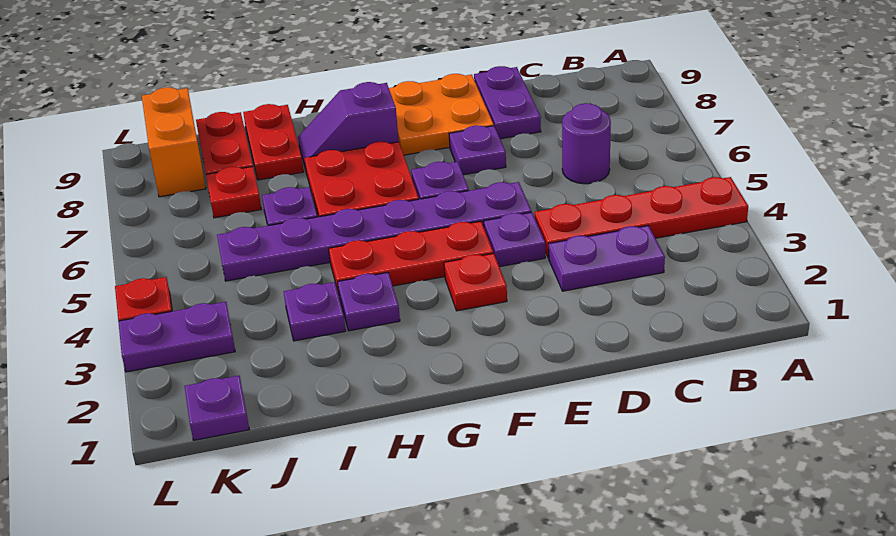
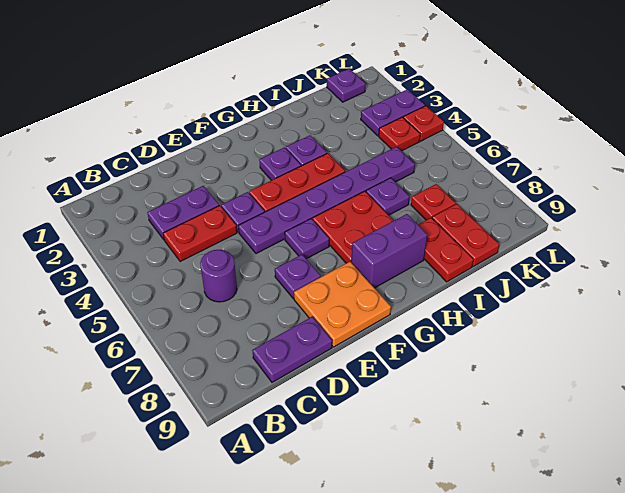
red plate A4:D4 level 1 -> red plate C4:D4 level 1
purple plate D8:D9 level 1 -> purple plate C9:D9 level 1
red plate F3 level 1 -> red plate K4 level 1
purple slope G8:H8 level 1 top G -> purple brick G8:H8 level 1
purple plate I3 level 1 -> purple plate G3 level 1
orange brick K8:K9 level 1 -> none

